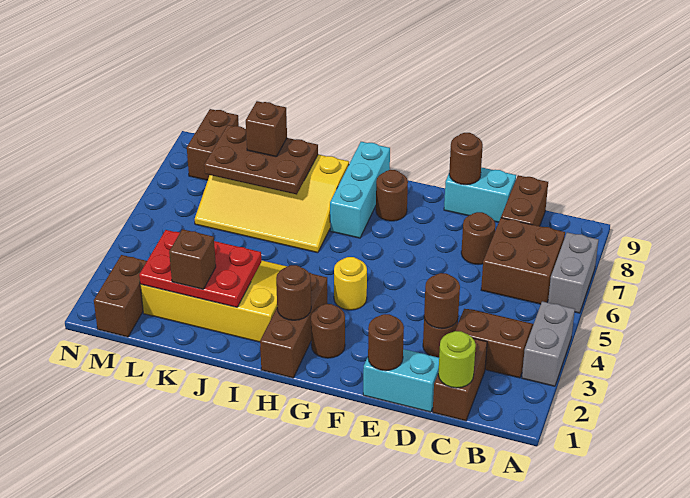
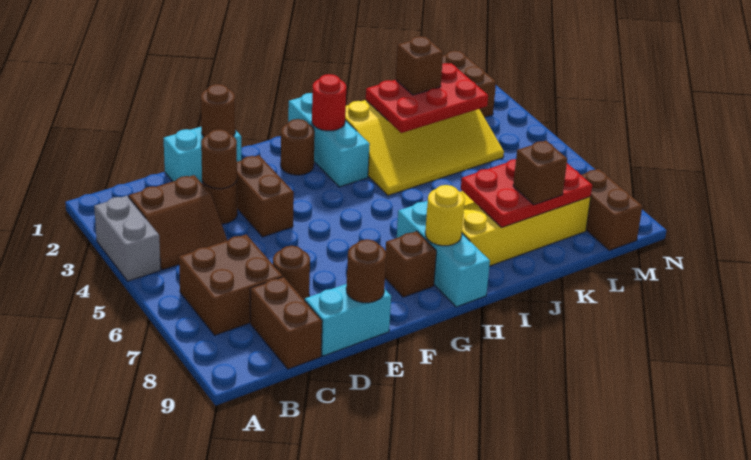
grey brick A6:A7 level 1 -> none
brown brick C1:C2 level 1 -> brown brick E3:E4 level 1
lime round brick C1 level 2 -> none
yellow round brick G4 level 1 -> yellow round brick H8 level 2
brown round brick G8 level 1 -> brown brick G8 level 1
brown brick H1:H3 level 1 -> cyan brick H1:H3 level 1
brown round brick H2 level 2 -> red round brick H2 level 2
brown plate J7:L8 level 2 -> red plate J7:L8 level 2

